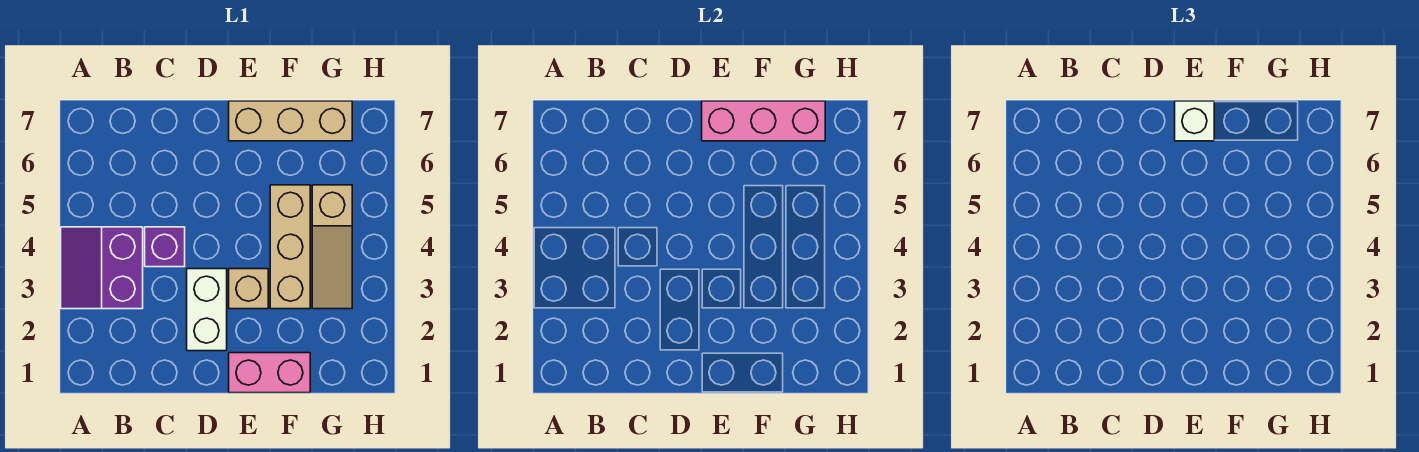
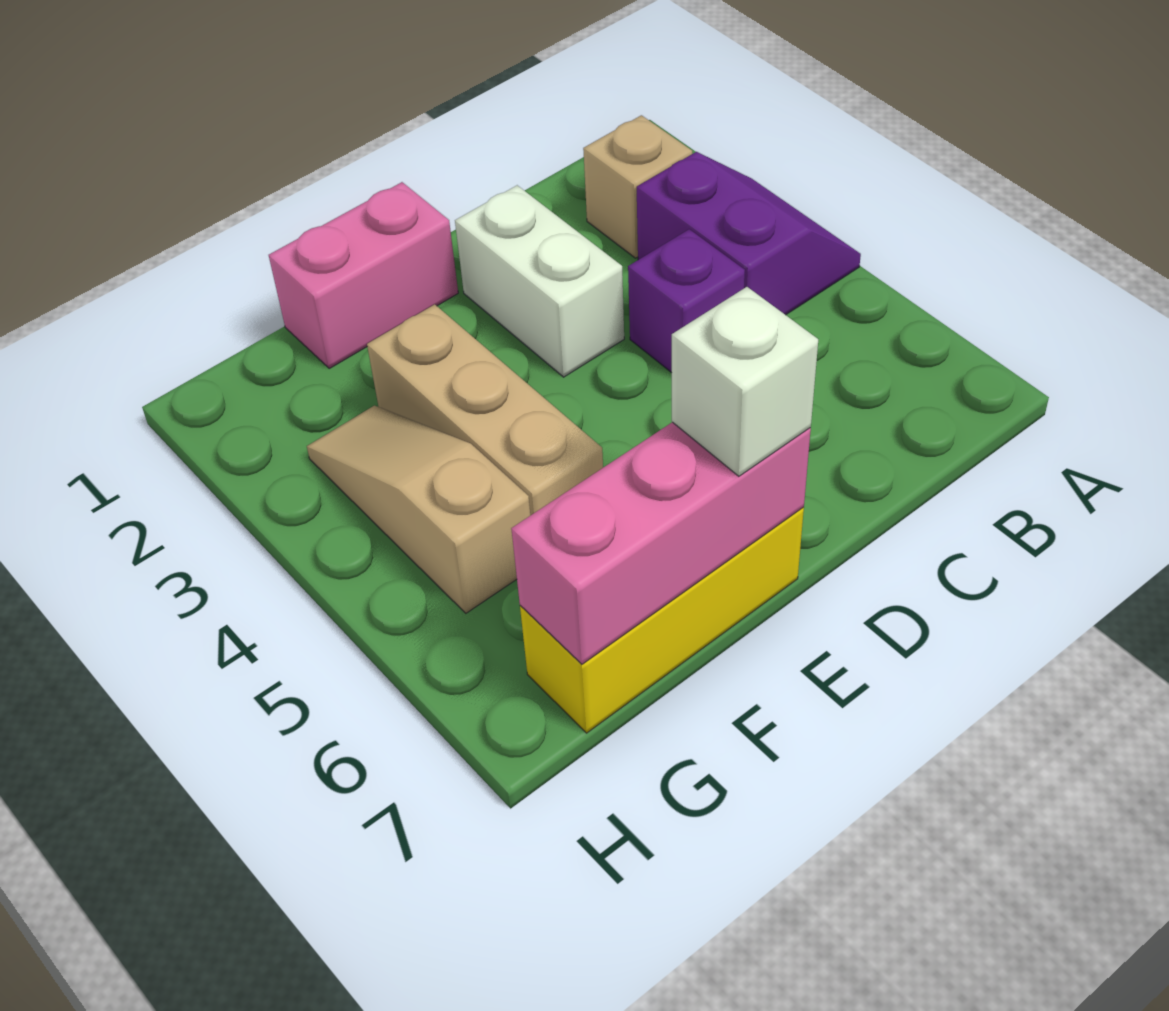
tan brick E3 level 1 -> tan brick B2 level 1
tan brick E7:G7 level 1 -> yellow brick E7:G7 level 1

